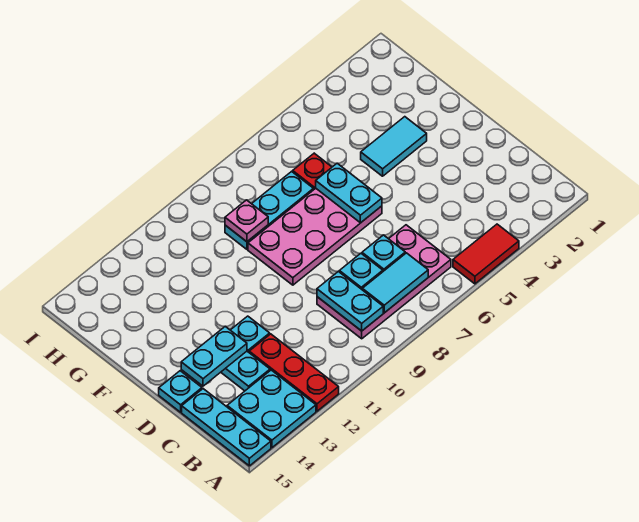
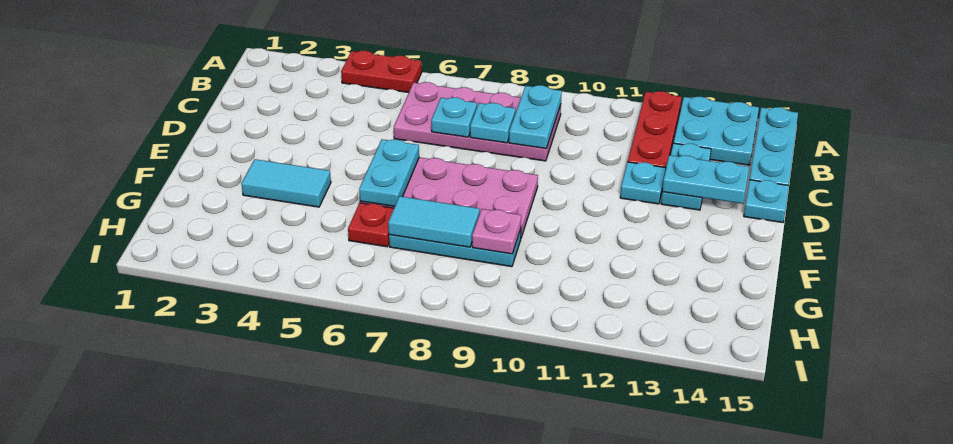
red tile A4:A5 level 1 -> red plate A4:A5 level 1
cyan tile B7:B8 level 2 -> cyan tile G7:G8 level 2

